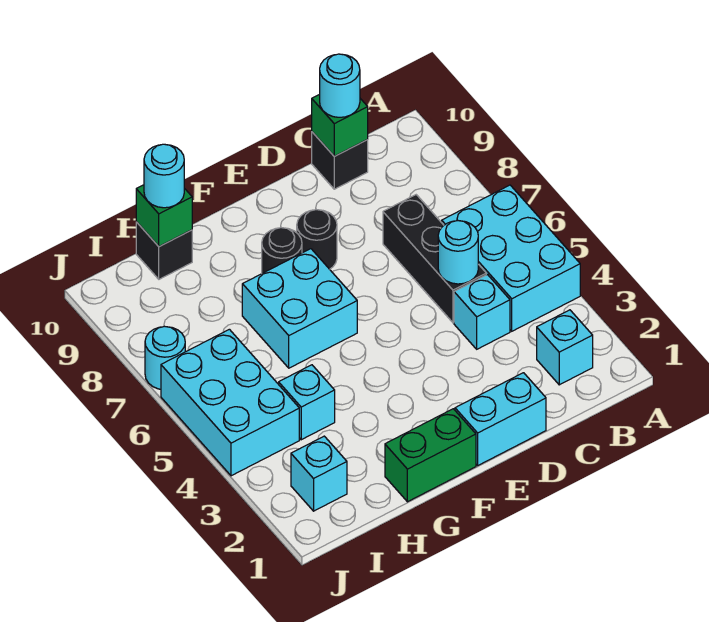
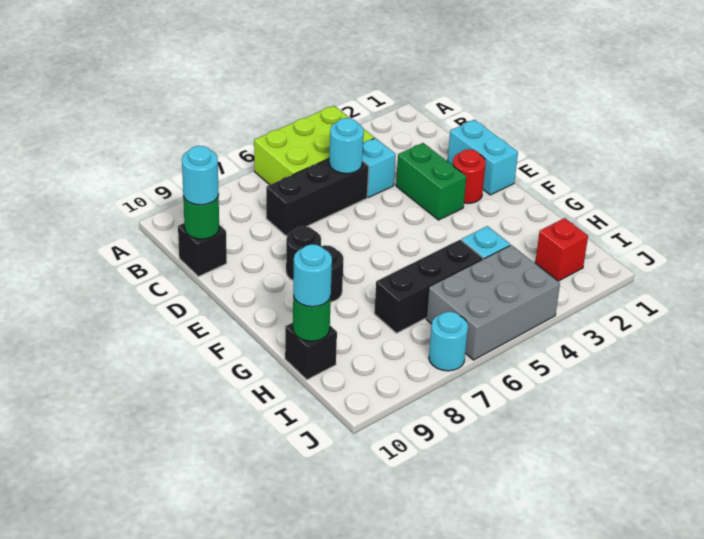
cyan brick A4:B6 level 1 -> lime brick A4:B6 level 1
cyan brick B2 level 1 -> none
green brick C10 level 2 -> green round brick C10 level 2
none -> red round brick E2 level 1
green brick F1:G1 level 1 -> green brick D3:E3 level 1
cyan brick F6:G7 level 1 -> none
none -> black brick H5:H7 level 1
green brick H10 level 2 -> green round brick H10 level 2
cyan brick I2 level 1 -> red brick I2 level 1
cyan brick I4:J6 level 1 -> grey brick I4:J6 level 1

